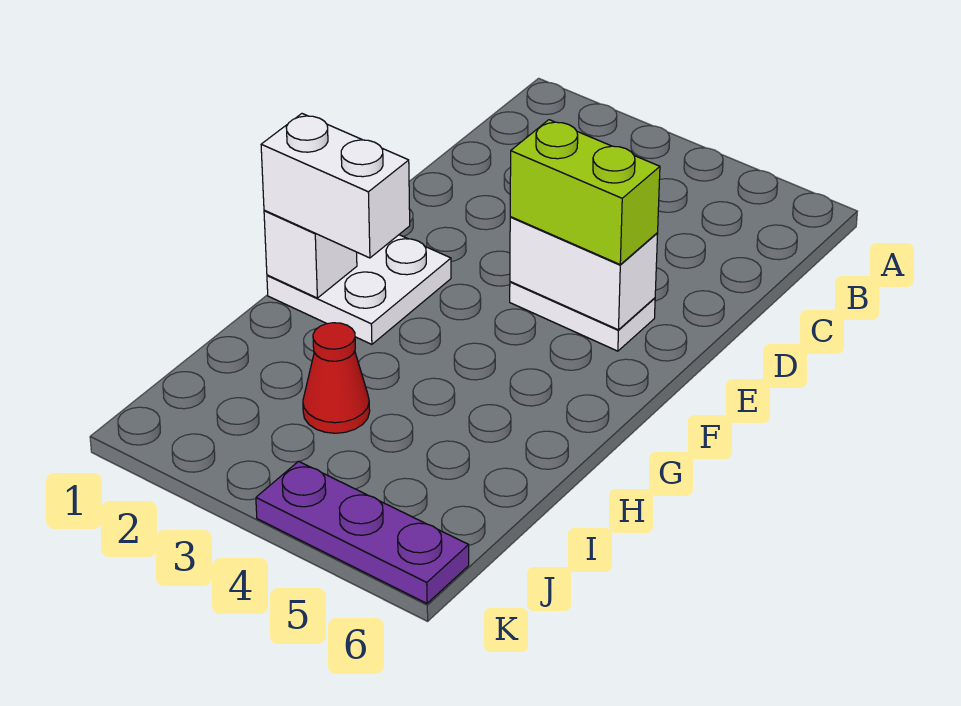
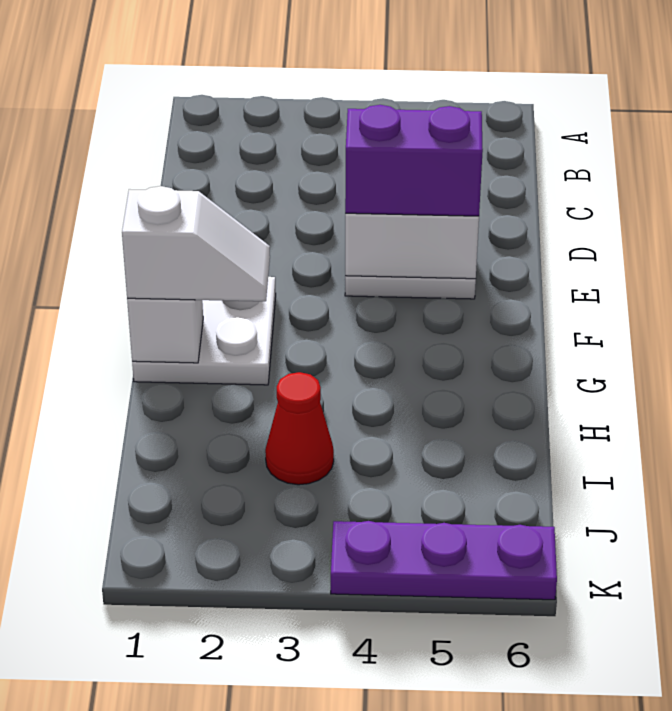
lime brick E4:E5 level 3 -> purple brick E4:E5 level 3
white brick G1:G2 level 3 -> white slope G1:G2 level 3 top 1

